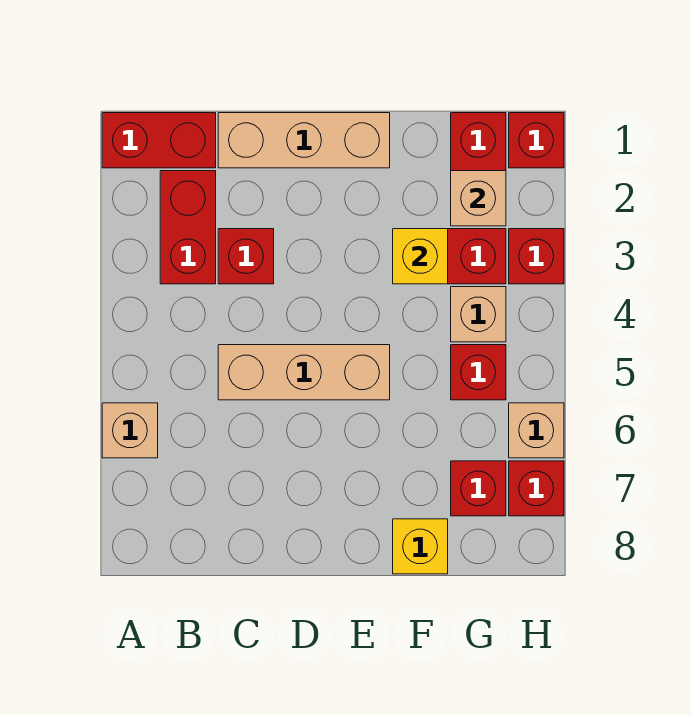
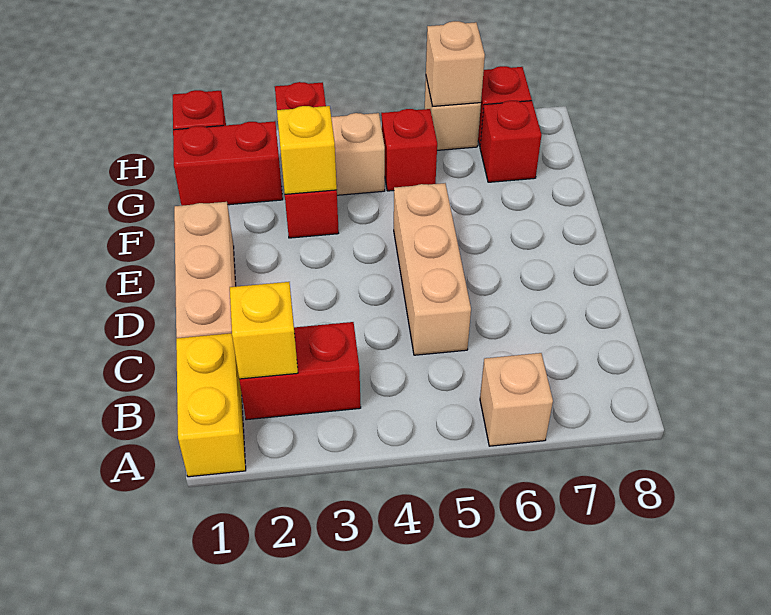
red brick A1:B1 level 1 -> yellow brick A1:B1 level 1
red brick C3 level 1 -> none
yellow brick F8 level 1 -> yellow brick B2 level 2
tan brick G2 level 2 -> tan brick H6 level 2

